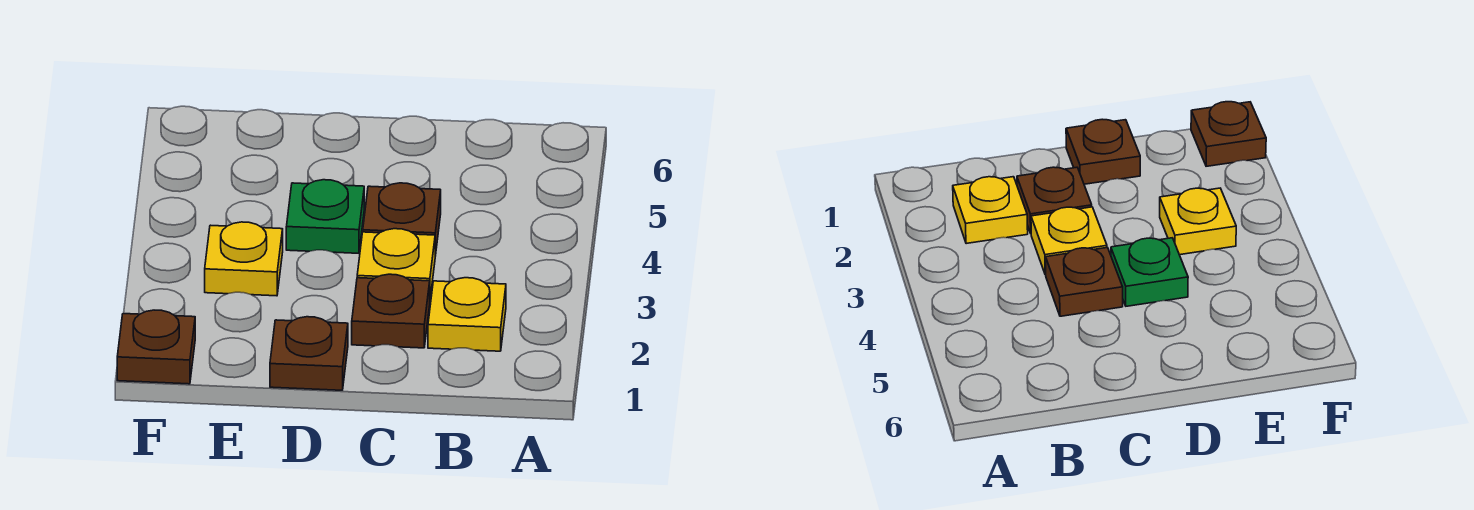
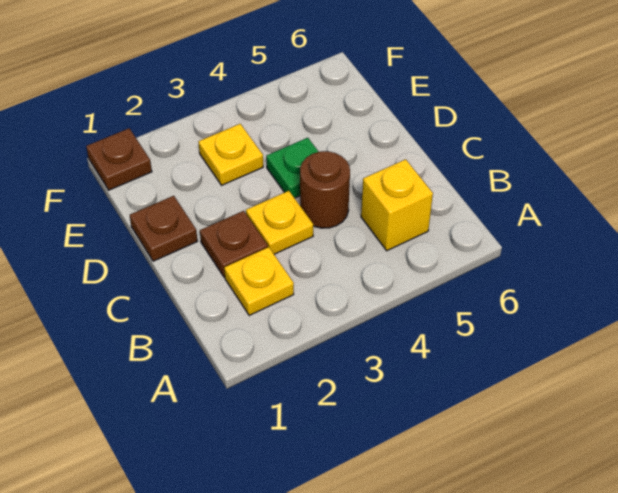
none -> yellow brick B5 level 1
brown plate C4 level 1 -> brown round brick C4 level 1

